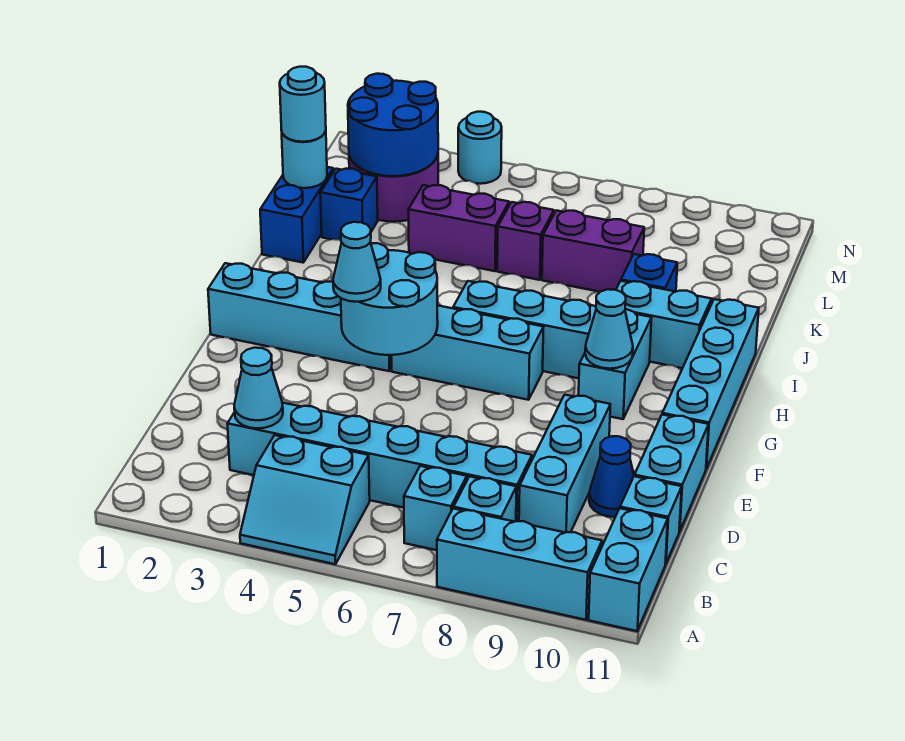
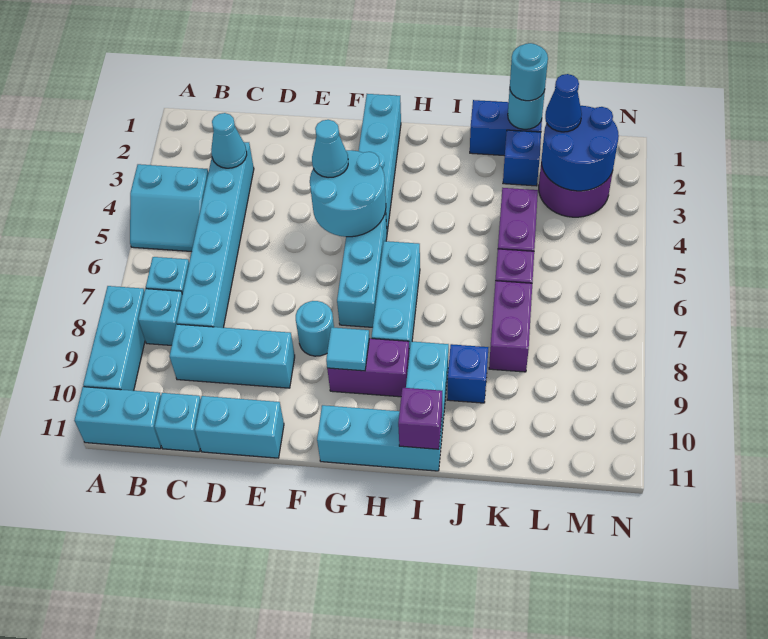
cyan slope A4:B5 level 1 top B -> cyan slope A4:B5 level 1 top 4
blue cone D10 level 1 -> blue cone L2 level 3
cyan brick F11:I11 level 1 -> cyan brick G11:I11 level 1
cyan brick G9:H9 level 1 -> purple brick G9:H9 level 1
cyan cone G9 level 2 -> cyan tile G9 level 2
none -> purple brick I11 level 2
cyan round brick N4 level 1 -> cyan round brick F8 level 1

